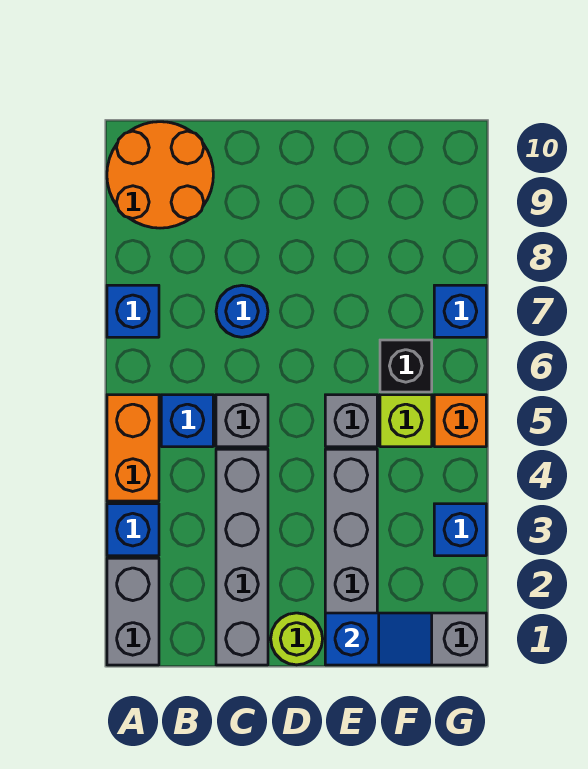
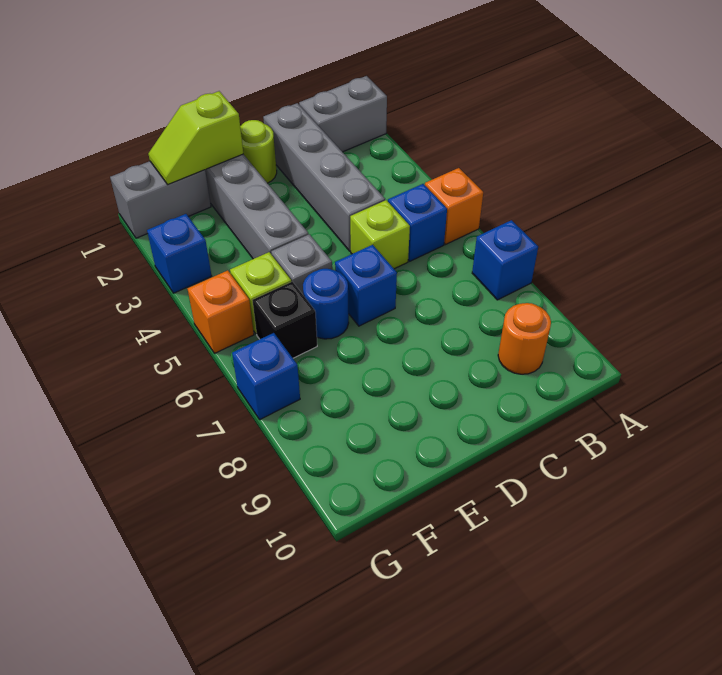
grey brick A1:A2 level 1 -> grey brick A1:B1 level 1
blue brick A3 level 1 -> blue brick D6 level 1
orange brick A4:A5 level 1 -> orange brick A5 level 1
orange round brick A9:B10 level 1 -> orange round brick B9 level 1
grey brick C5 level 1 -> lime brick C5 level 1
blue round brick C7 level 1 -> blue round brick E6 level 1
blue slope E1:F1 level 2 top E -> lime slope E1:F1 level 2 top E

